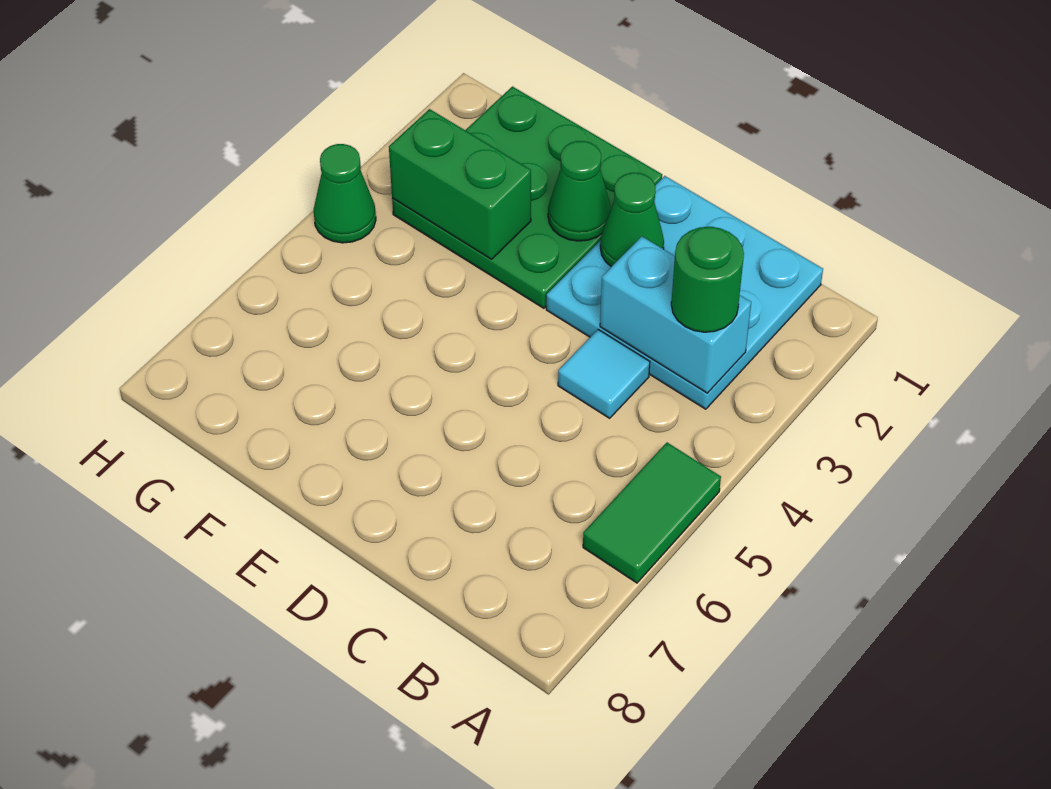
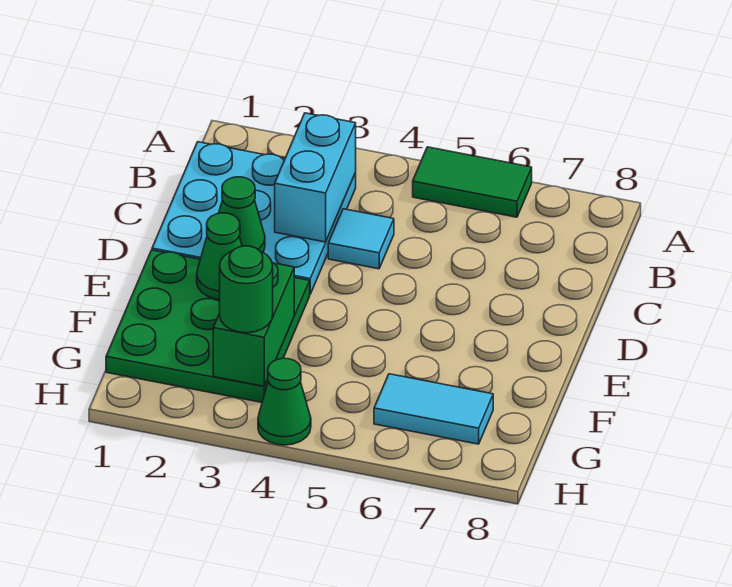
green round brick B3 level 3 -> green round brick G3 level 3
none -> cyan tile G6:G7 level 1

